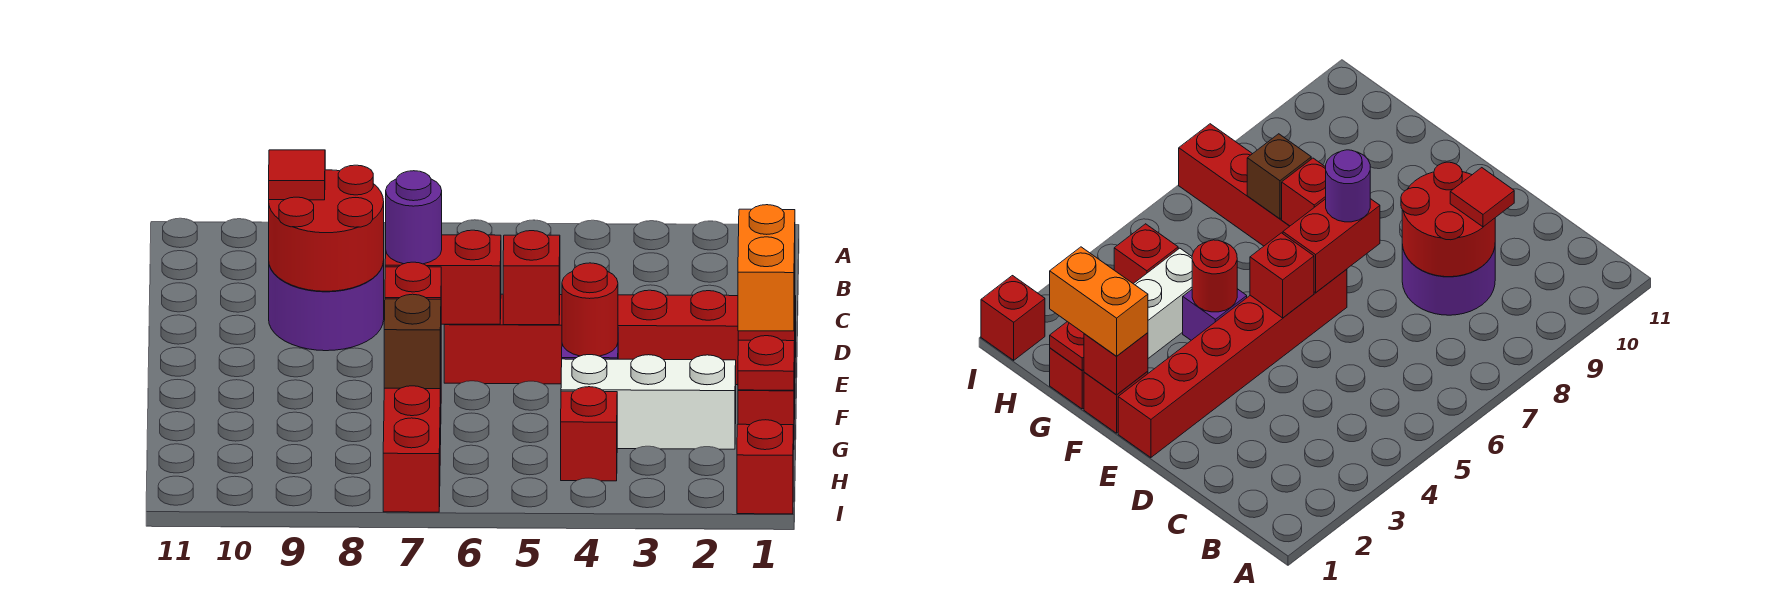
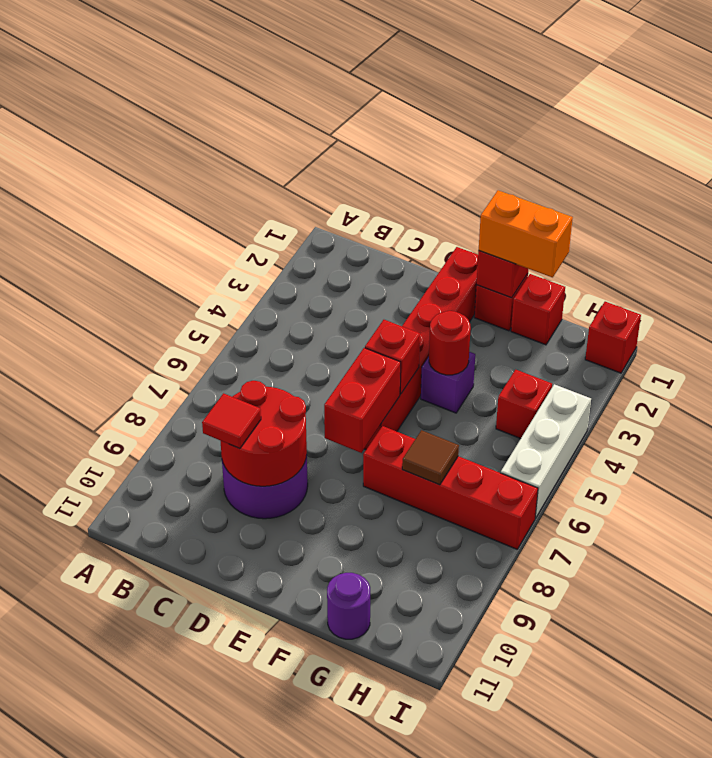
purple round brick E7 level 3 -> purple round brick G11 level 1
red brick F7 level 2 -> none
red plate G1 level 2 -> none
white brick G2:G4 level 1 -> white brick I4:I6 level 1
brown brick G7 level 2 -> brown tile G7 level 2

